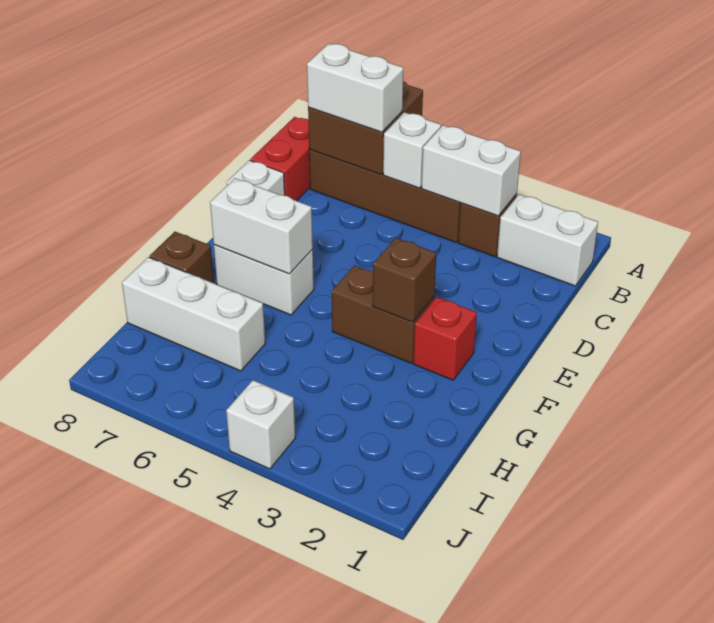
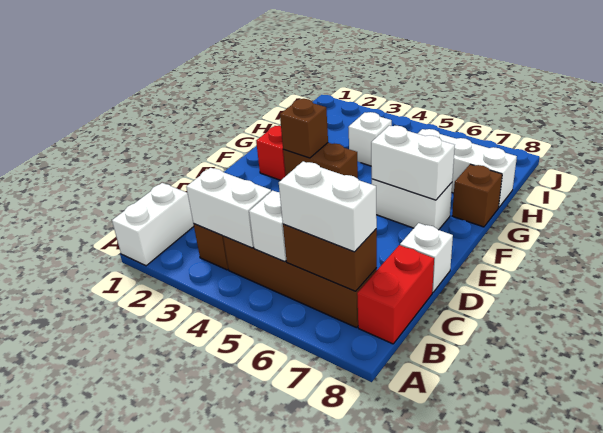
brown brick A6:B7 level 2 -> brown brick B6:B7 level 2
white brick B1:B2 level 1 -> white brick A1:B1 level 1
white brick J4 level 1 -> white brick H4 level 1

